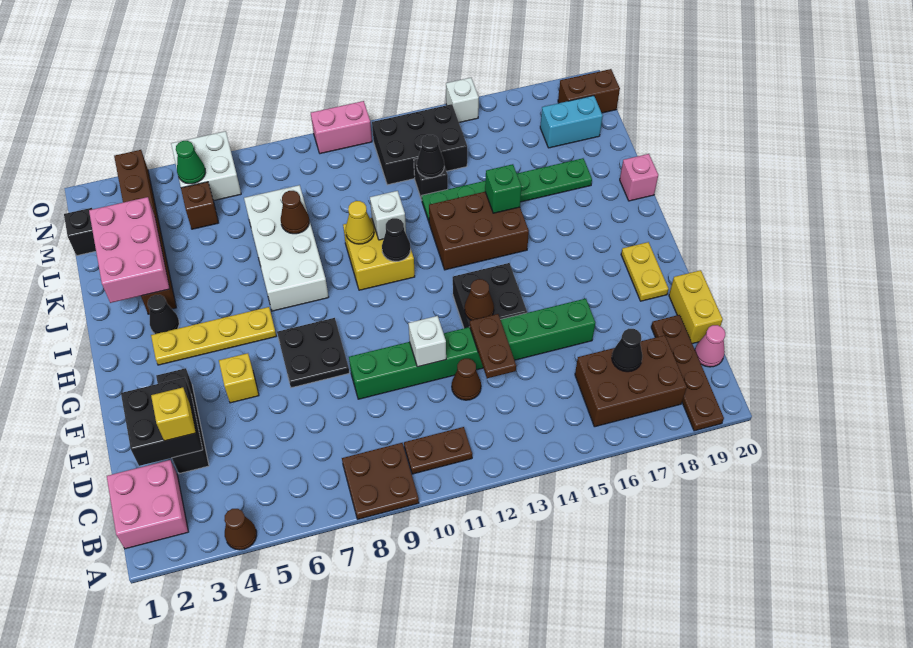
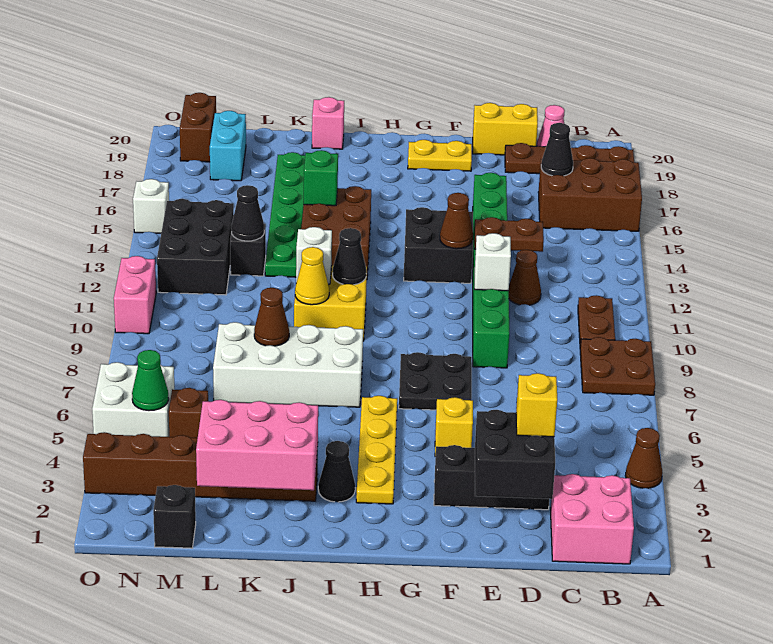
brown brick B16:C18 level 1 -> brown brick A16:C17 level 1

